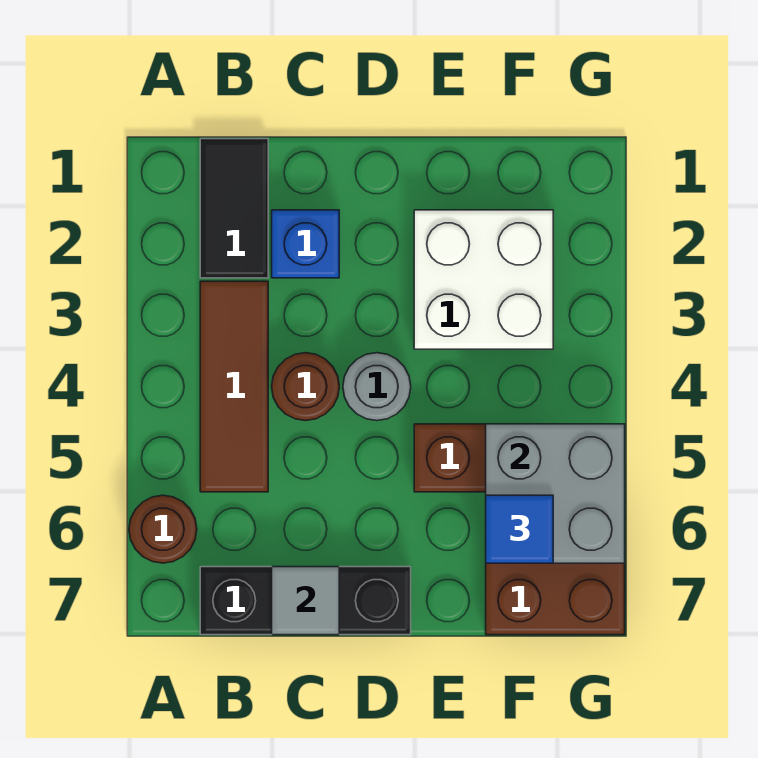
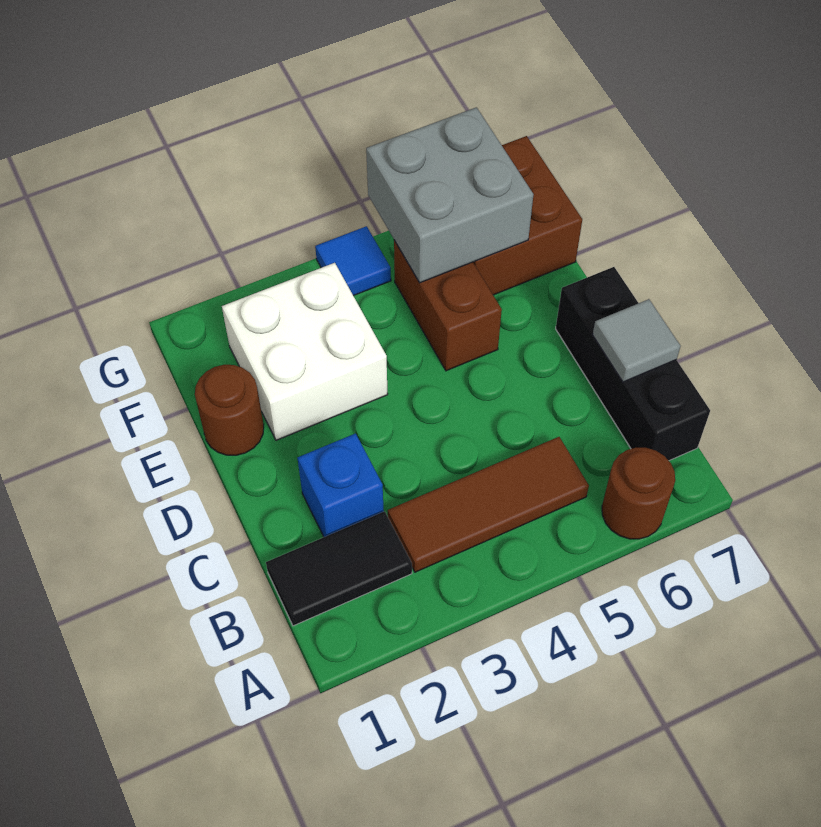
brown round brick C4 level 1 -> brown round brick E1 level 1
grey round brick D4 level 1 -> none
blue tile F6 level 3 -> blue tile G4 level 1

